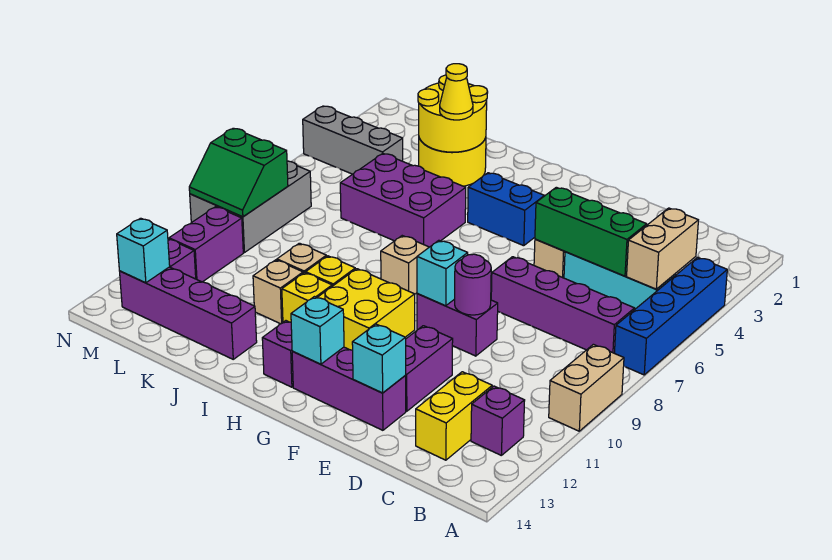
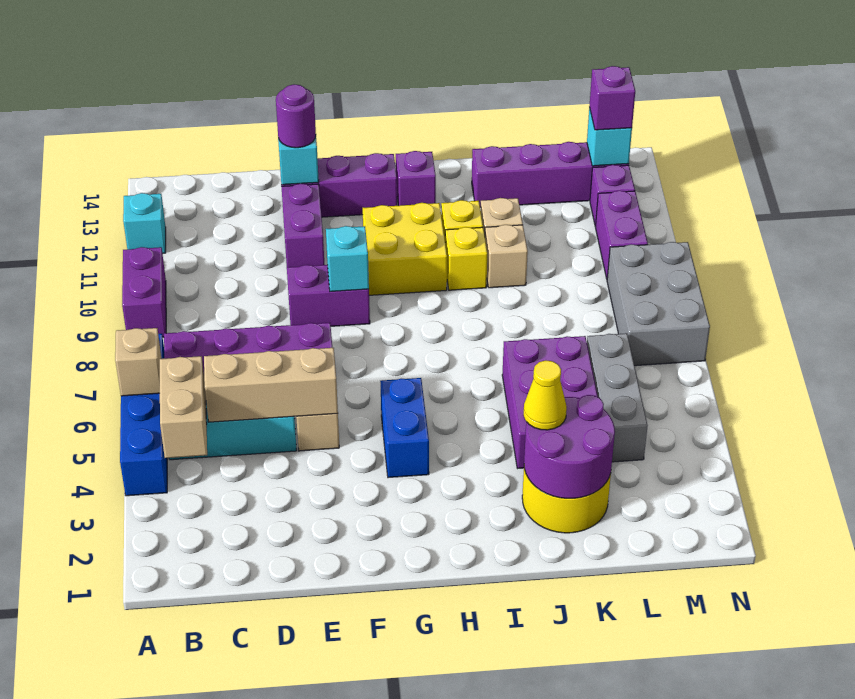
tan brick A9:A10 level 1 -> purple brick A9:A10 level 1
purple brick B12 level 1 -> purple brick M13 level 3
green brick C5:E5 level 2 -> tan brick C5:E5 level 2
yellow brick C12:C13 level 1 -> none
purple round brick E9 level 2 -> purple round brick E13 level 3
blue brick G4:H4 level 1 -> blue brick G4:G5 level 1
cyan brick G13 level 2 -> cyan brick A12 level 1
tan brick H8 level 1 -> tan brick A6 level 2
purple brick I5:K6 level 1 -> purple brick J4:K6 level 1
yellow round brick J2:K3 level 2 -> purple round brick J2:K3 level 2
grey brick L4:N4 level 1 -> grey brick L4:L6 level 1
green slope M8:N9 level 2 top 8 -> none

